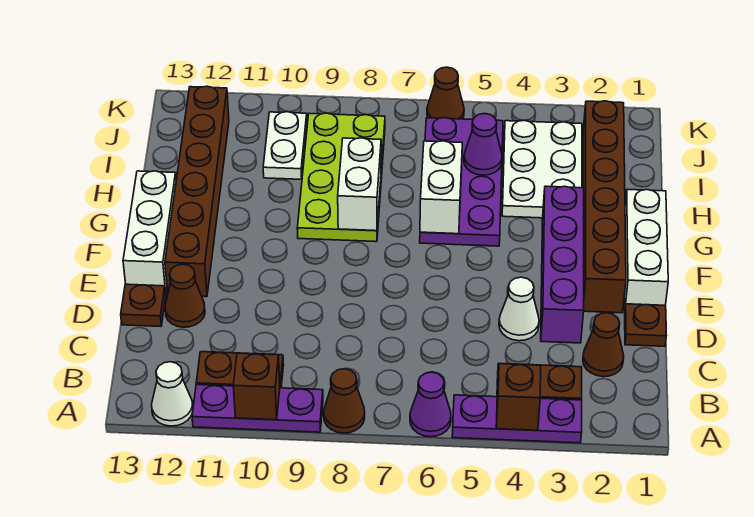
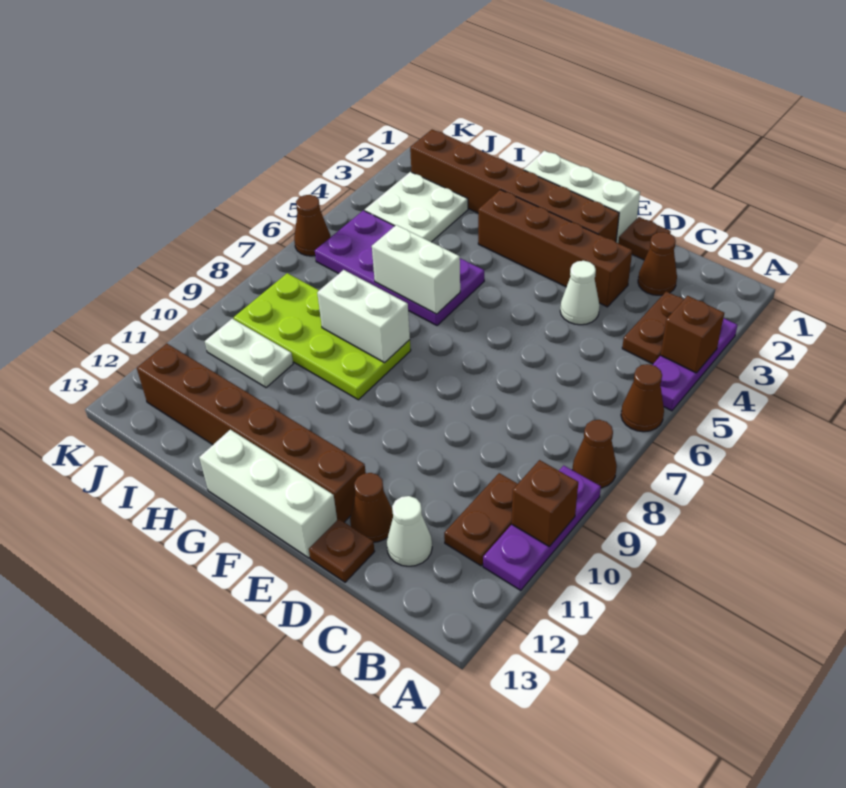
purple cone A6 level 1 -> brown cone A6 level 1
white cone A12 level 1 -> white cone C12 level 1
purple brick D3:G3 level 1 -> brown brick D3:G3 level 1
white plate H3:J4 level 1 -> white plate I3:J4 level 1
purple cone I5 level 2 -> none

